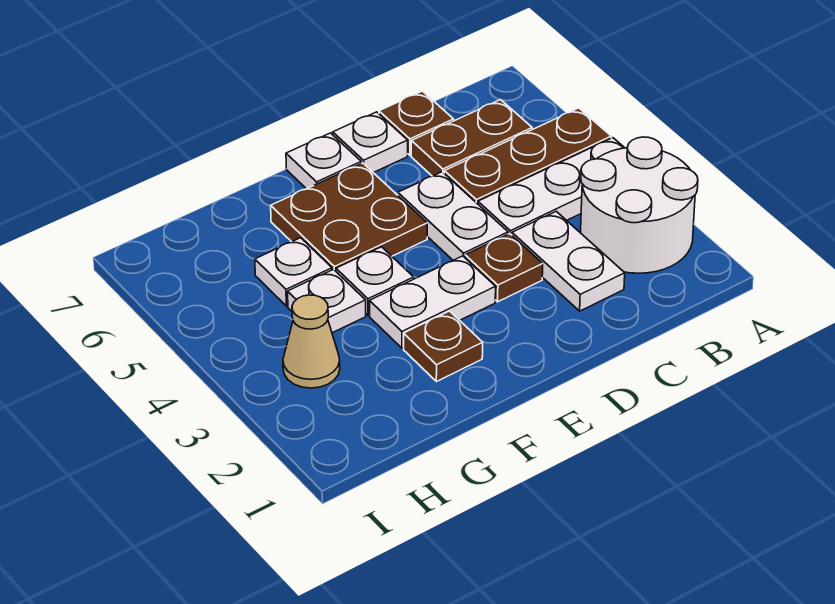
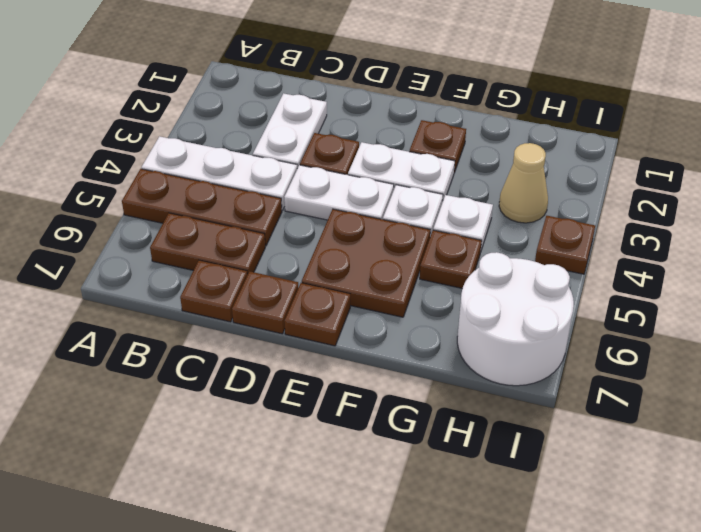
white round brick A2:B3 level 1 -> white round brick H6:I7 level 1
white plate D4:D5 level 1 -> white plate D4:E4 level 1
white plate D7 level 1 -> brown plate D7 level 1
white plate E7 level 1 -> brown plate E7 level 1
white plate G5 level 1 -> brown plate G5 level 1
none -> brown plate I4 level 1

